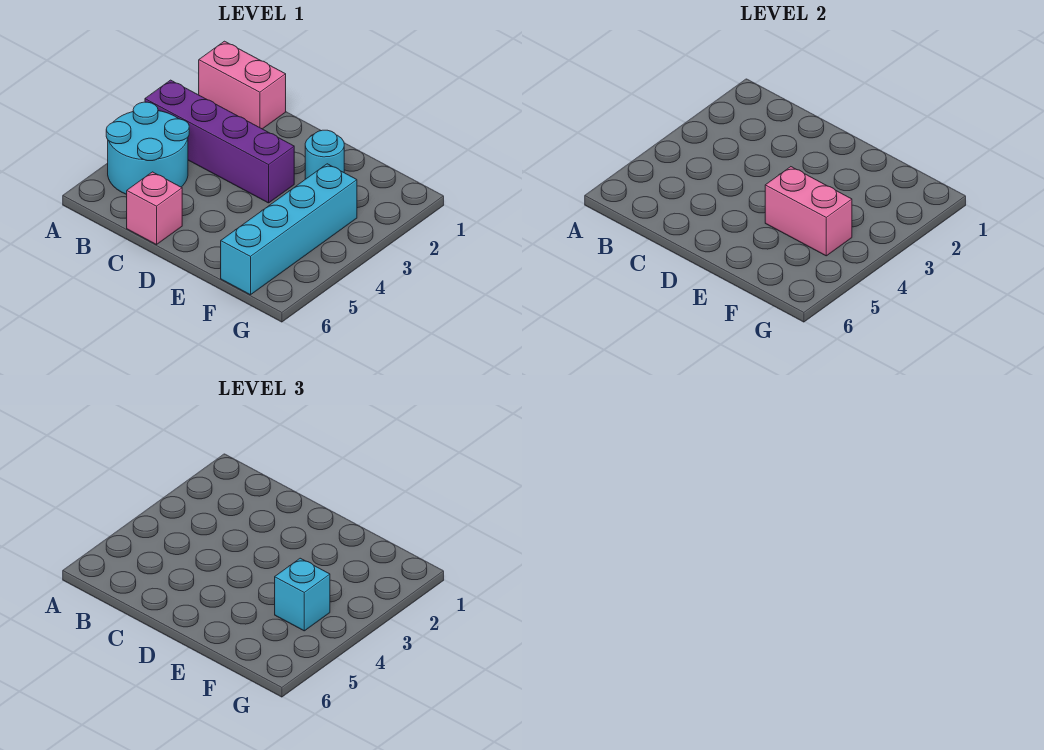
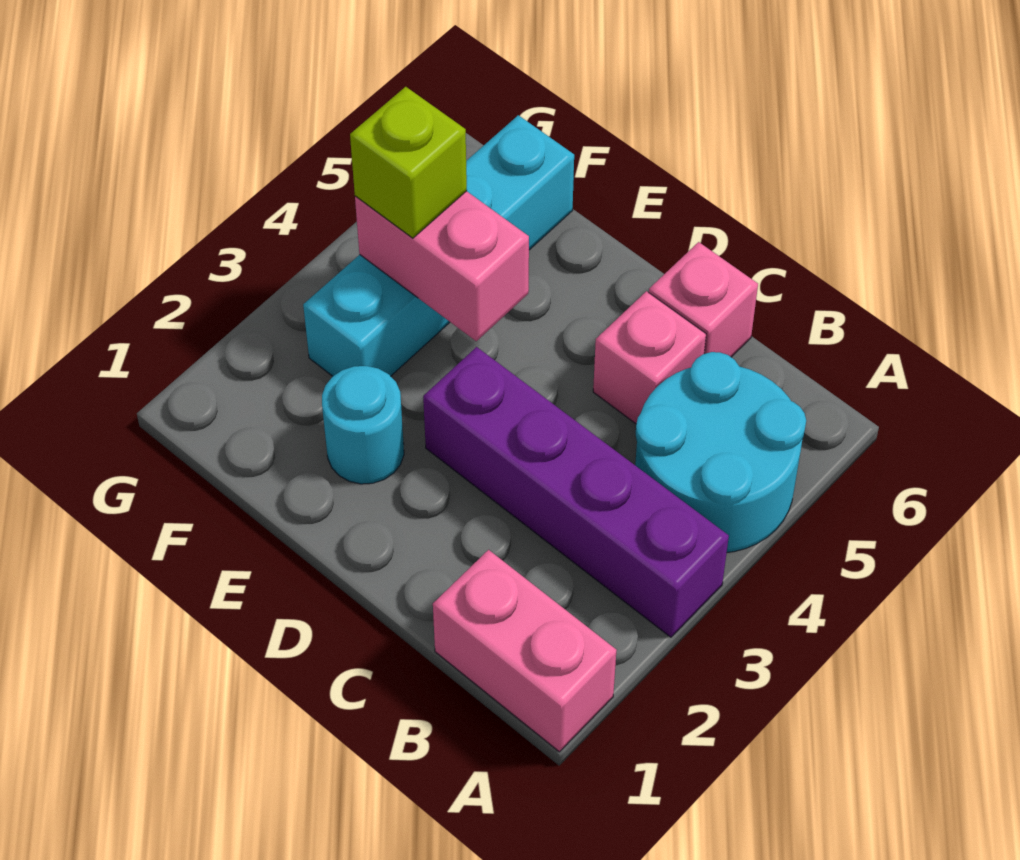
none -> pink brick C5 level 1
cyan brick F4 level 3 -> lime brick F4 level 3

